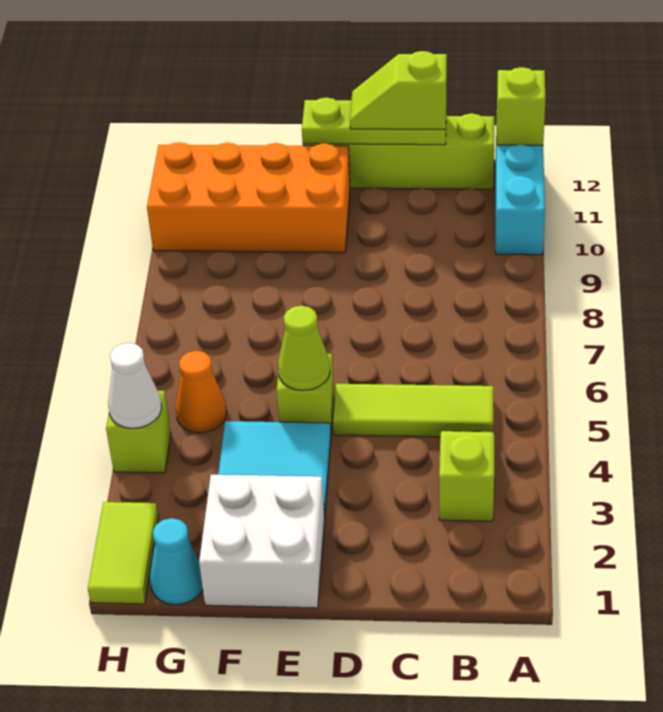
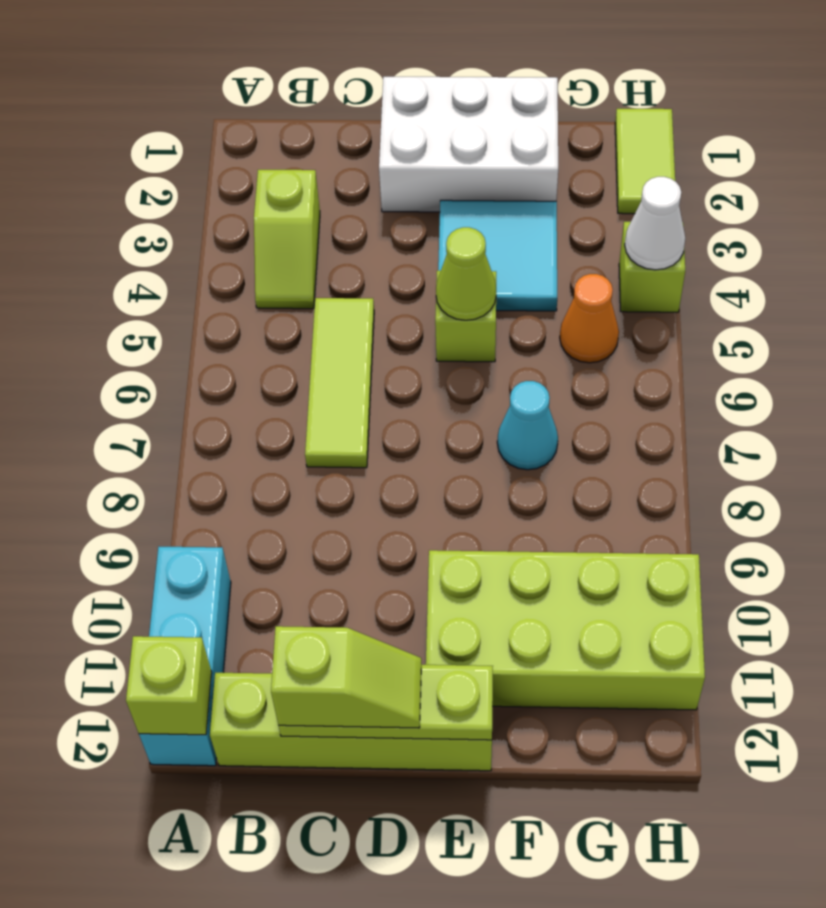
lime tile B5:D5 level 1 -> lime tile C5:C7 level 1
white brick E1:F2 level 1 -> white brick D1:F2 level 1
orange brick E10:H11 level 1 -> lime brick E10:H11 level 1
cyan cone G1 level 1 -> cyan cone F7 level 1

